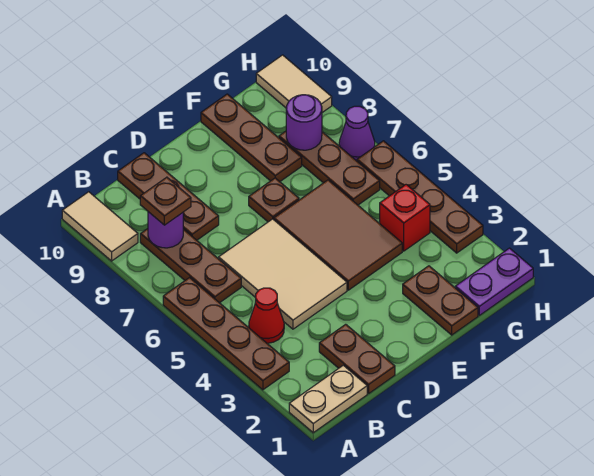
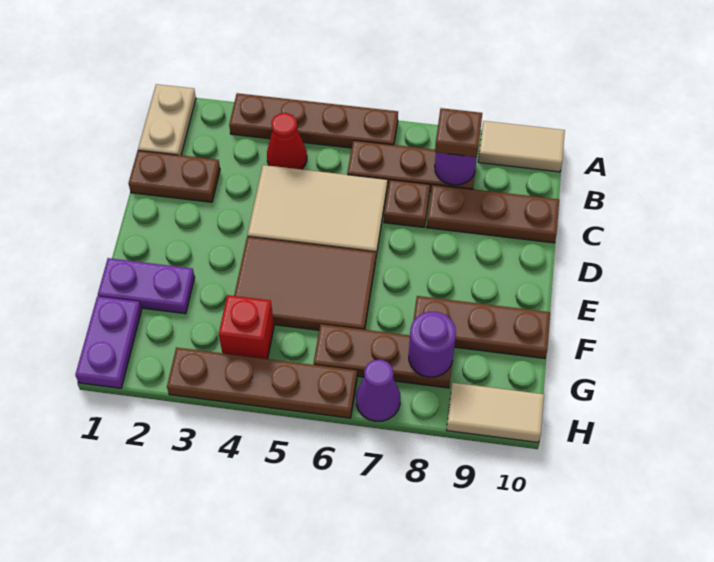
brown plate E7 level 1 -> brown plate C7 level 1
brown plate F1:F2 level 1 -> purple plate F1:F2 level 1

